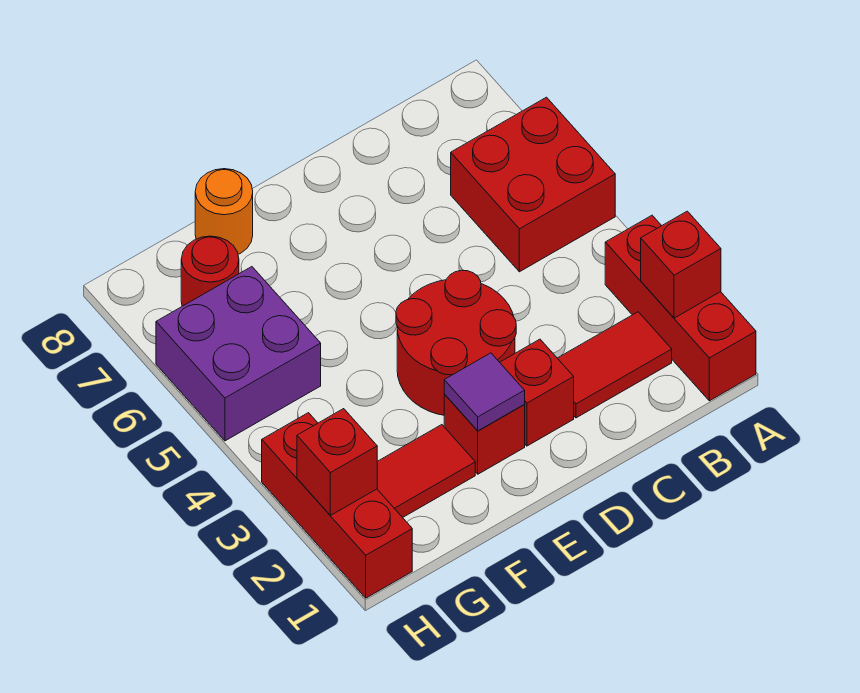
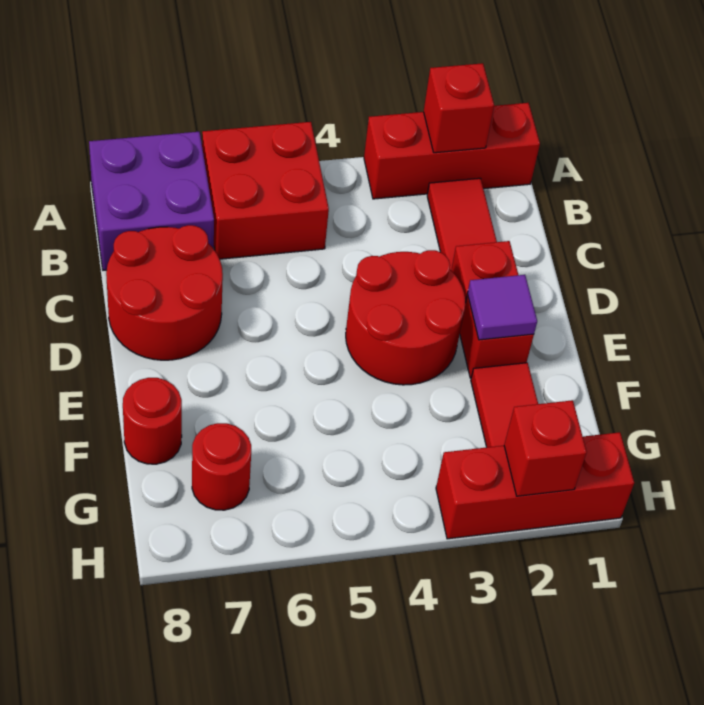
none -> red round brick C7:D8 level 1
orange round brick F8 level 1 -> red round brick F8 level 1
purple brick G5:H6 level 1 -> purple brick A7:B8 level 1

